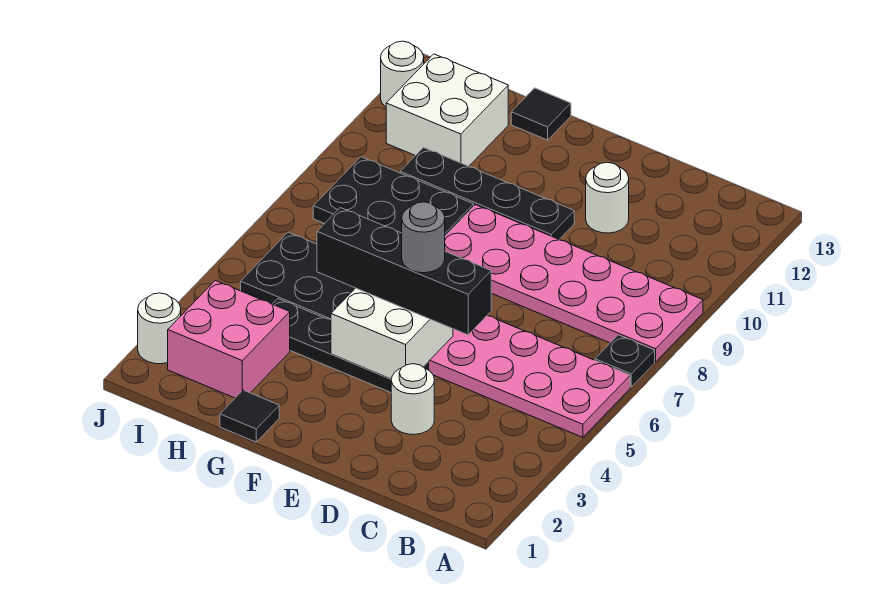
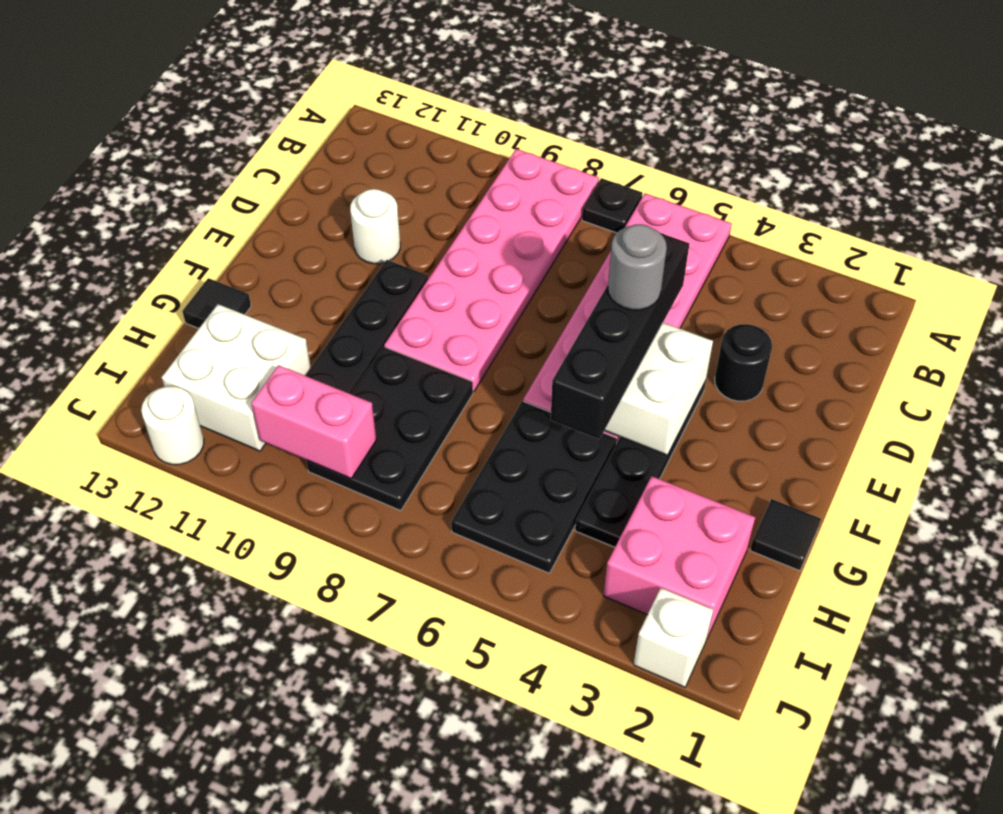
white round brick D3 level 1 -> black round brick D3 level 1
none -> pink brick I9:I10 level 2
white round brick J2 level 1 -> white brick J2 level 1

